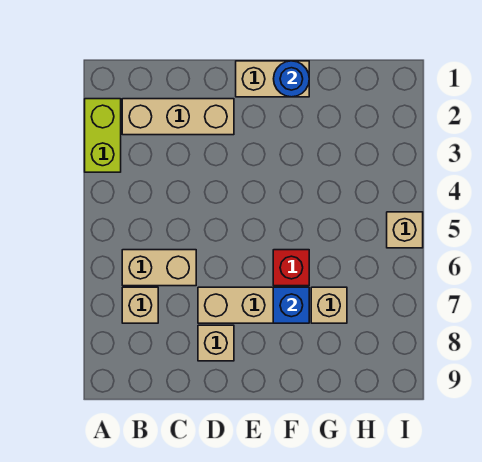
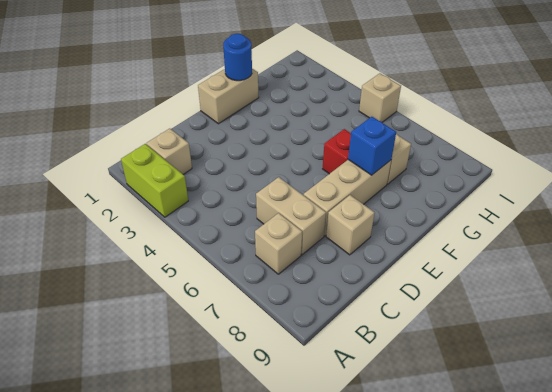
tan brick B2:D2 level 1 -> tan brick B2 level 1
tan brick B6:C6 level 1 -> tan brick C6:C7 level 1

